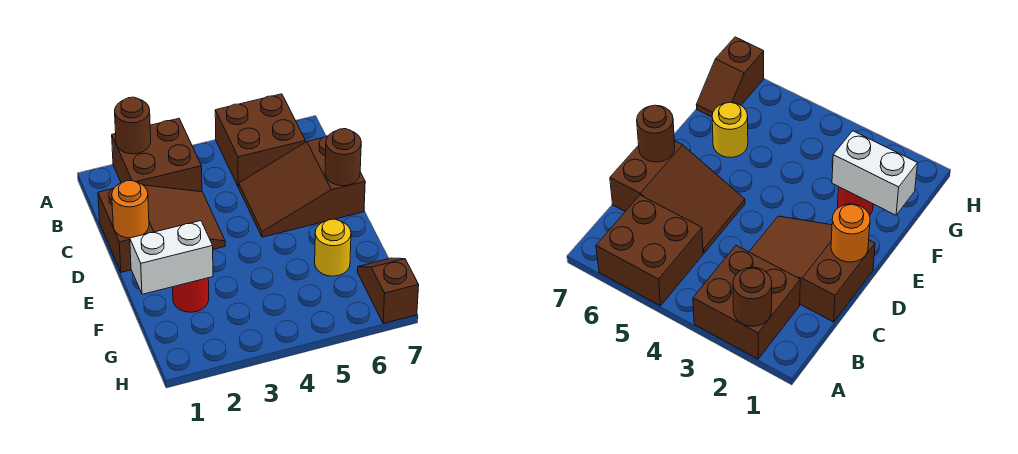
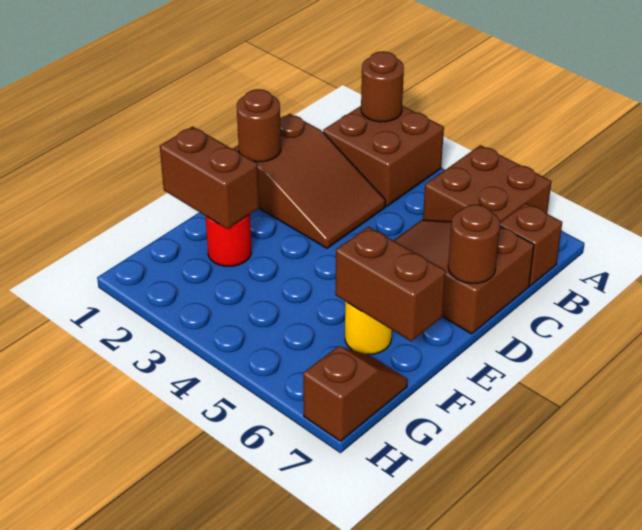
none -> brown brick B7 level 1
orange round brick D1 level 2 -> brown round brick D1 level 2
white brick F1:F2 level 2 -> brown brick F1:F2 level 2
none -> brown brick F6:F7 level 2

